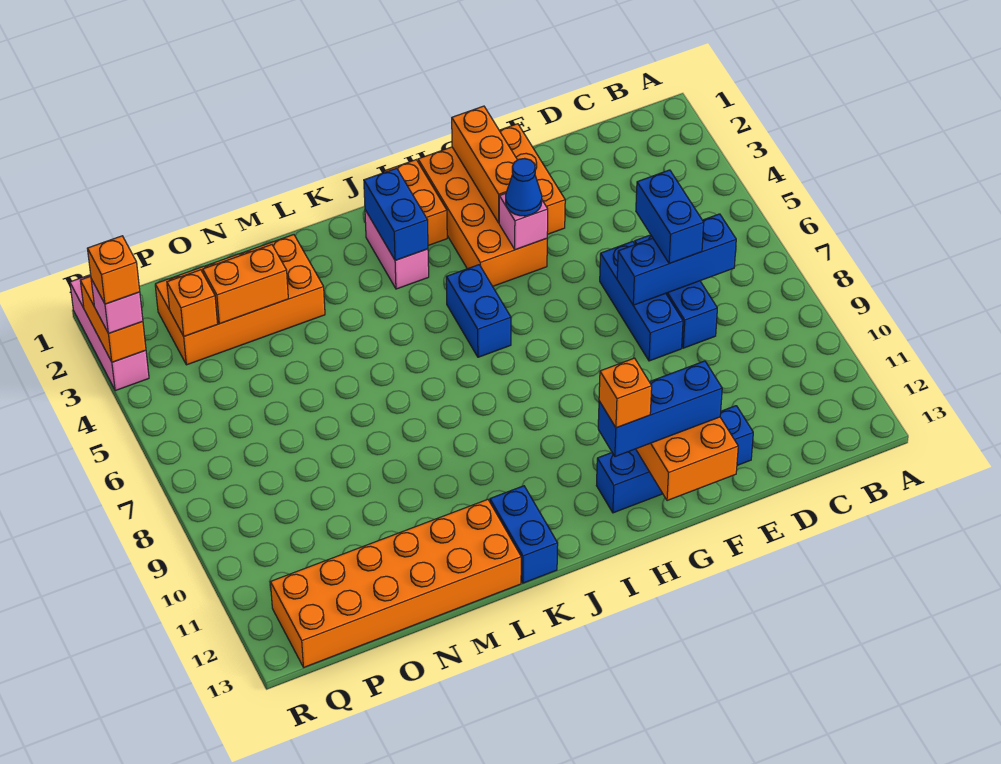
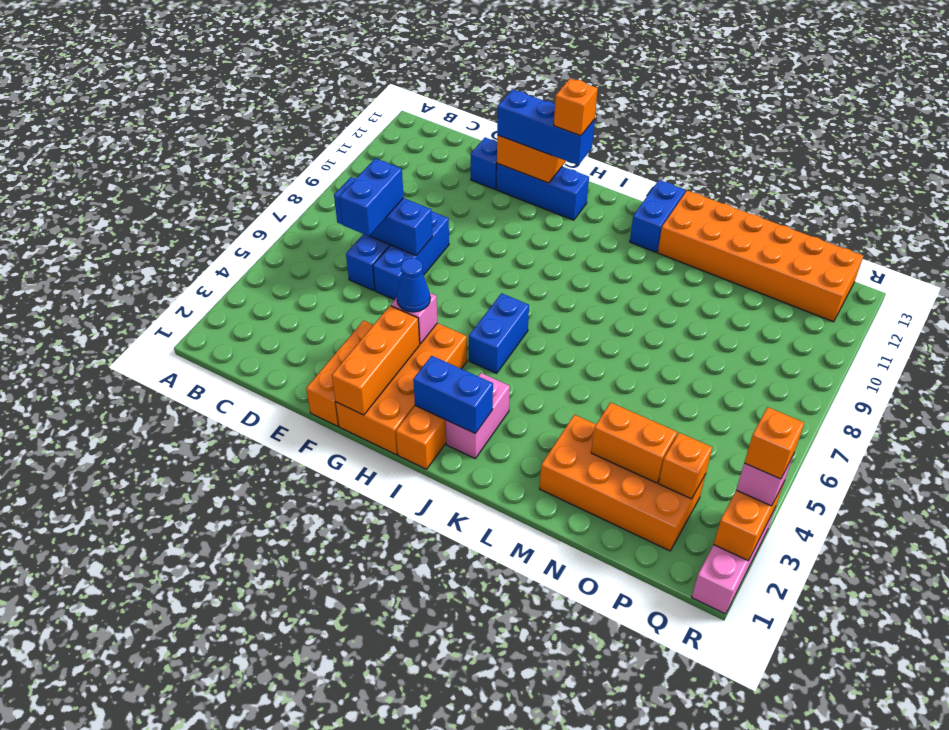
blue brick J2:J3 level 2 -> blue brick I2:J2 level 2

